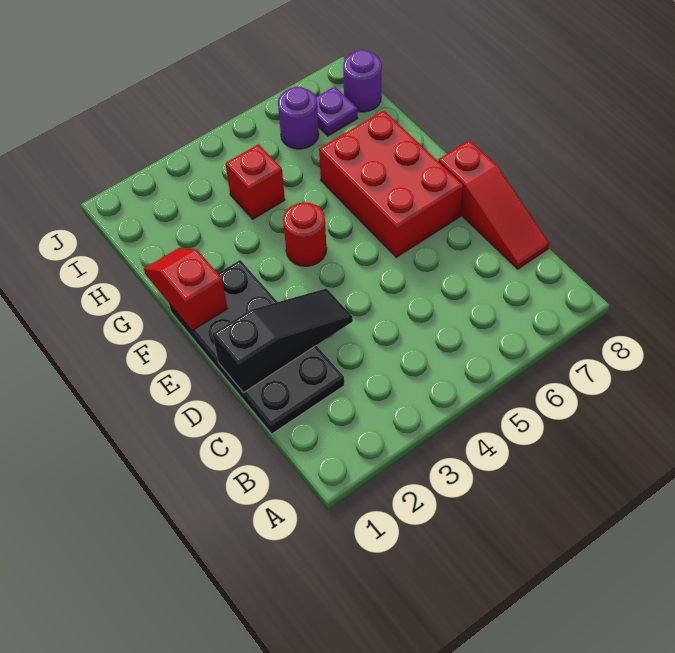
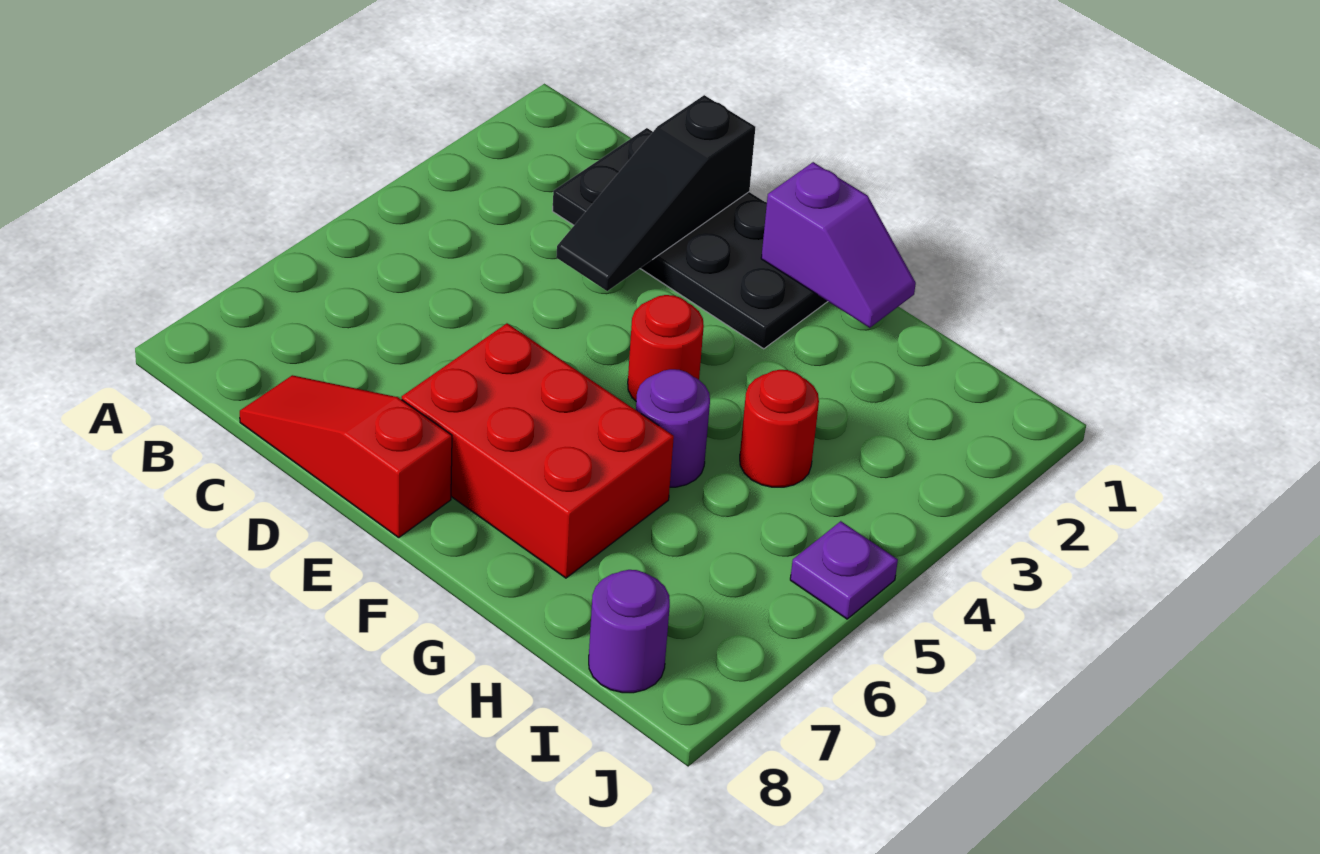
red slope F1:G1 level 2 top F -> purple slope F1:G1 level 2 top F
red brick H4 level 1 -> red round brick H4 level 1
purple round brick I6 level 1 -> purple round brick G5 level 1
purple plate I7 level 1 -> purple plate J5 level 1

